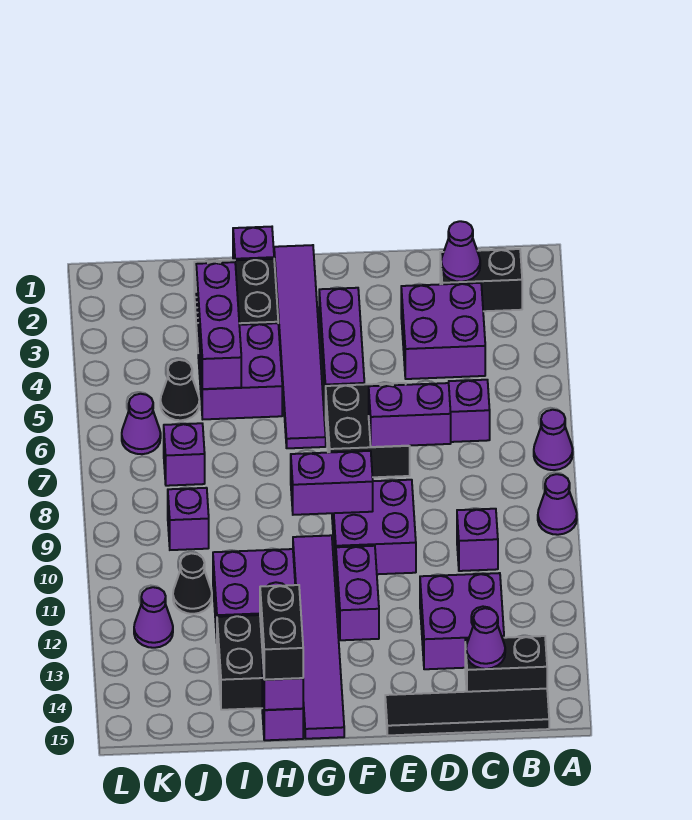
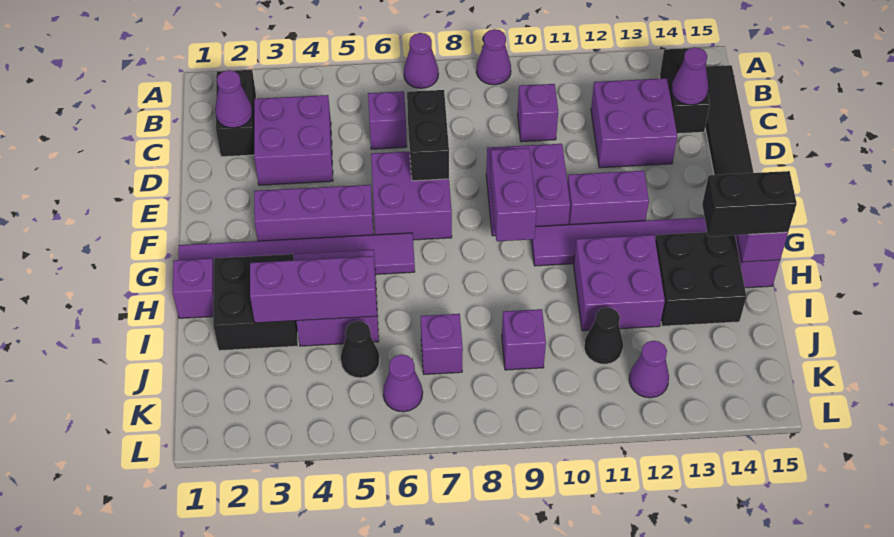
purple brick D7:E7 level 2 -> black brick D7:E7 level 2
black brick E6:F7 level 1 -> purple brick E6:F7 level 1

